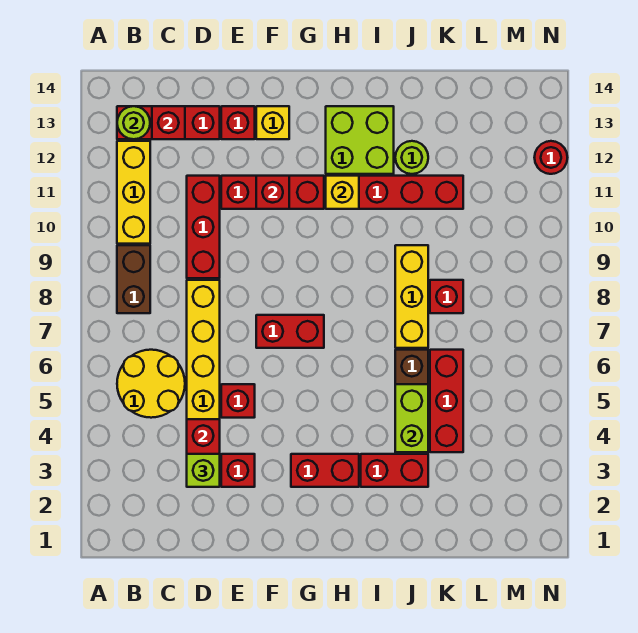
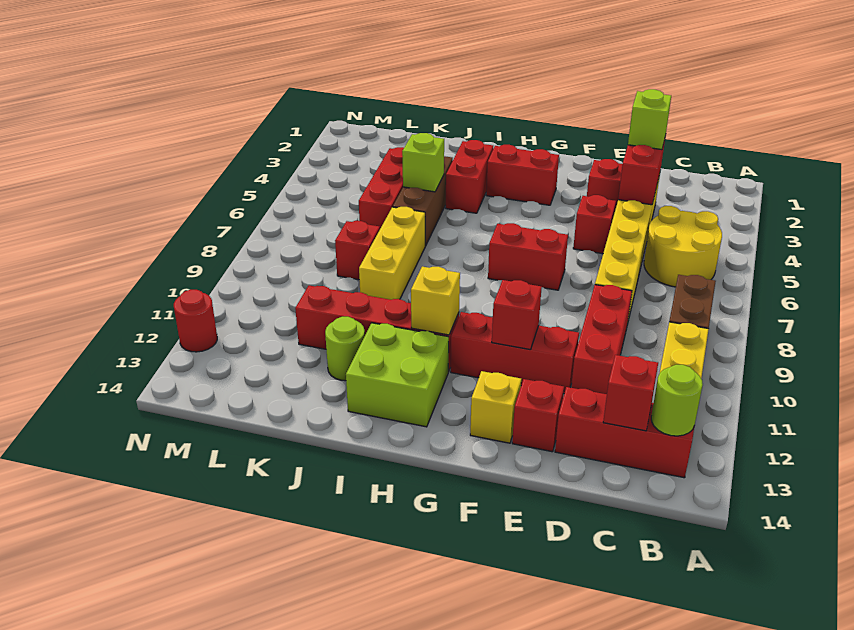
red brick I3:J3 level 1 -> red brick I3:I4 level 1
lime brick J4:J5 level 2 -> lime brick J5 level 2

